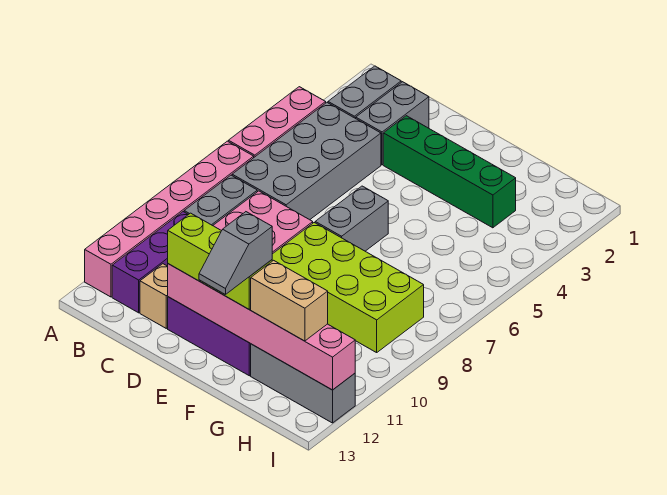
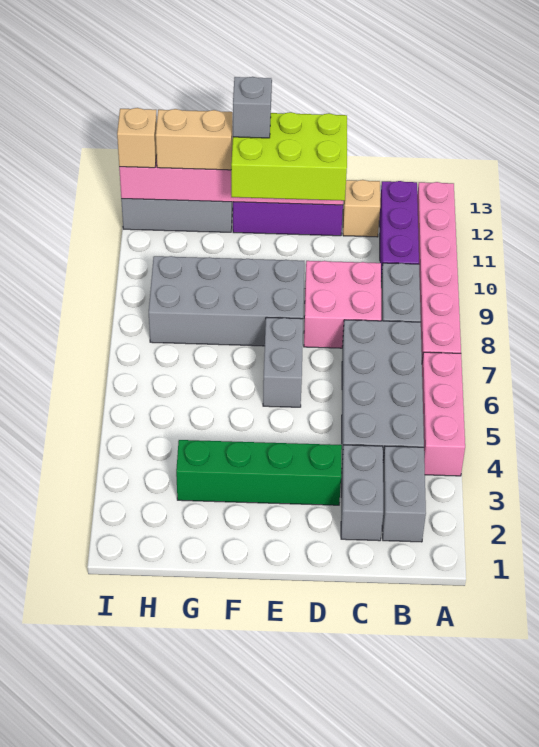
lime brick D12:F12 level 3 -> lime brick D11:F12 level 3
lime brick E8:H9 level 1 -> grey brick E8:H9 level 1
none -> tan brick I12 level 3

